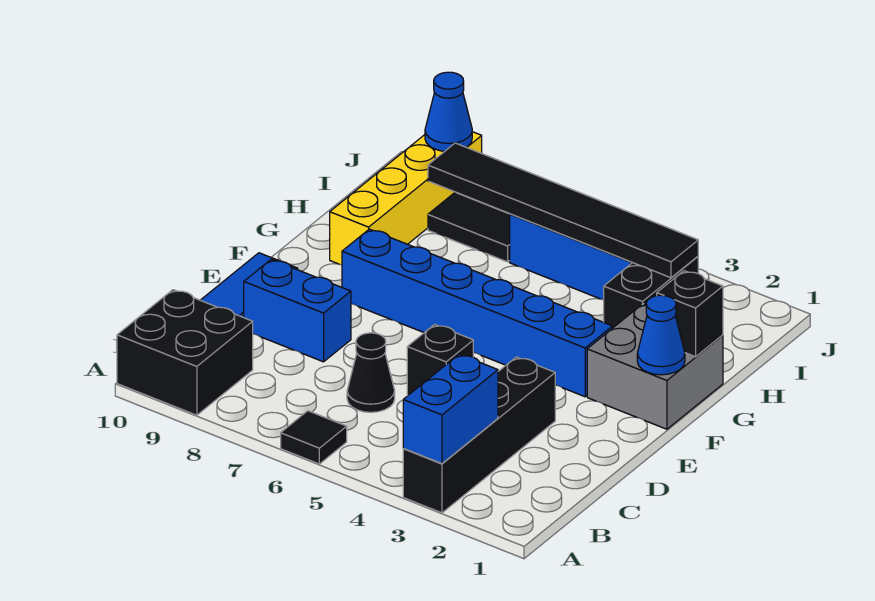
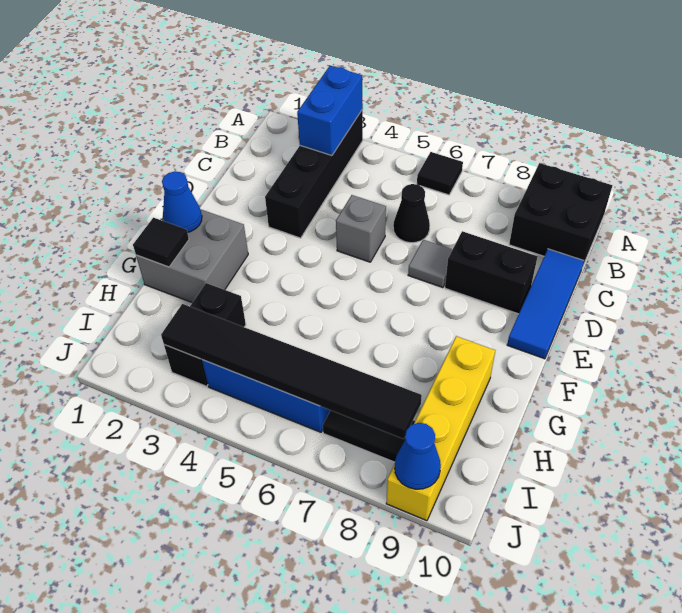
black brick D5 level 1 -> grey brick D5 level 1
none -> grey tile D7 level 1
blue brick D8:D9 level 1 -> black brick D8:D9 level 1
blue brick F3:F8 level 1 -> none
black brick G1 level 2 -> black tile G1 level 2

